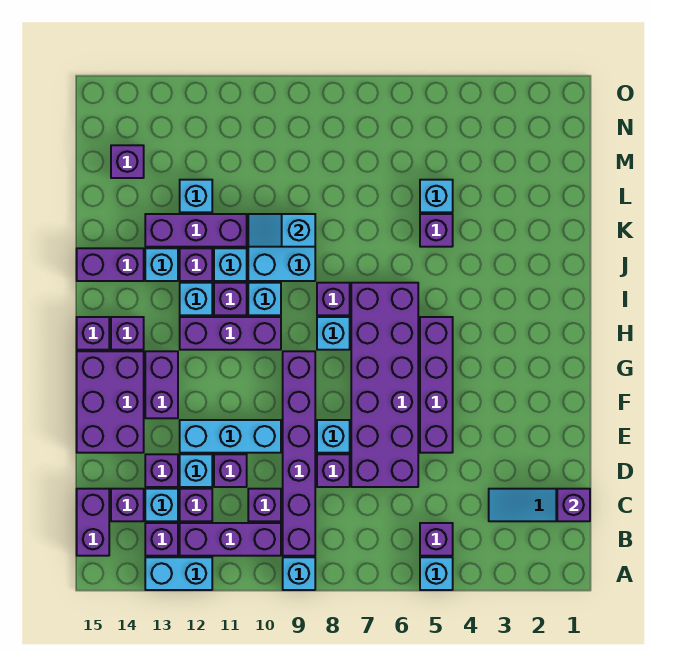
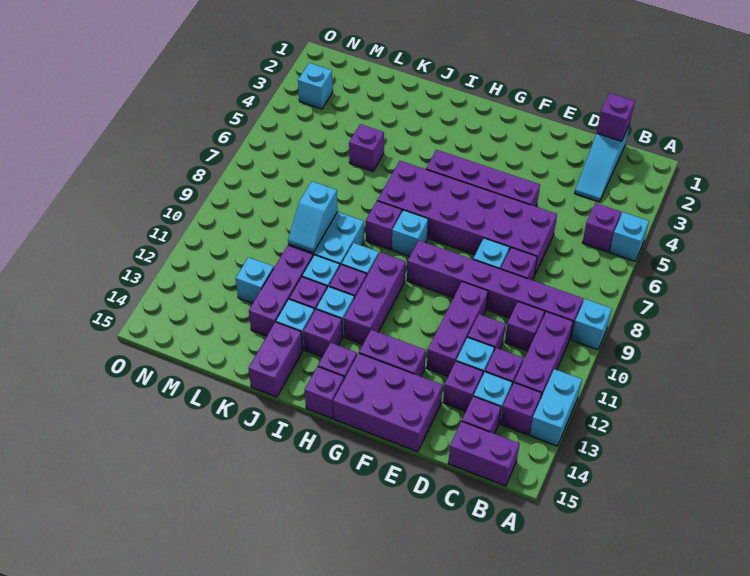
cyan brick E10:E12 level 1 -> purple brick E10:E12 level 1
cyan brick L5 level 1 -> cyan brick N3 level 1
purple brick M14 level 1 -> purple brick I13 level 1

